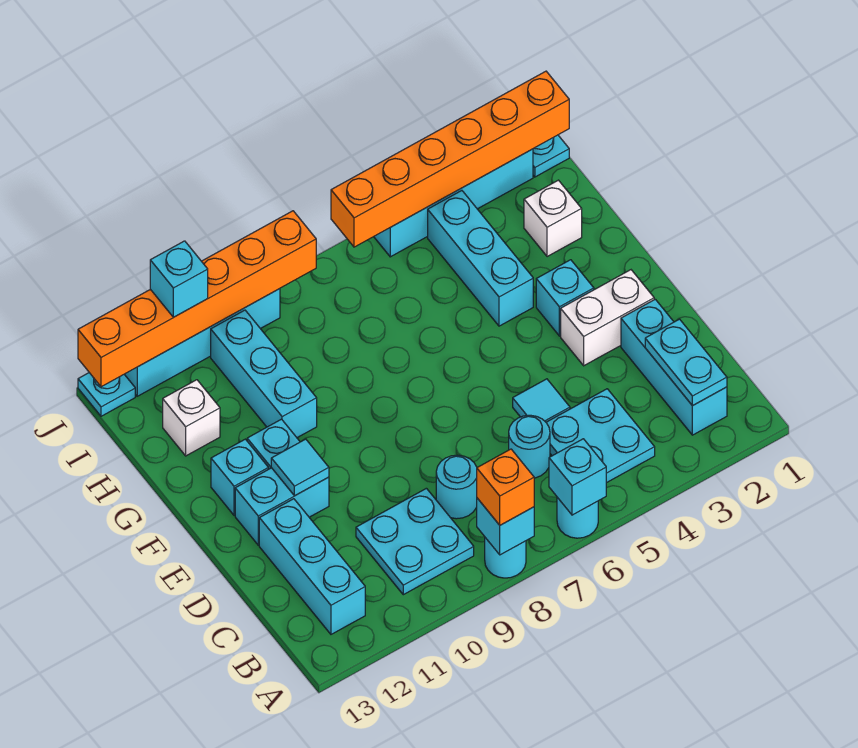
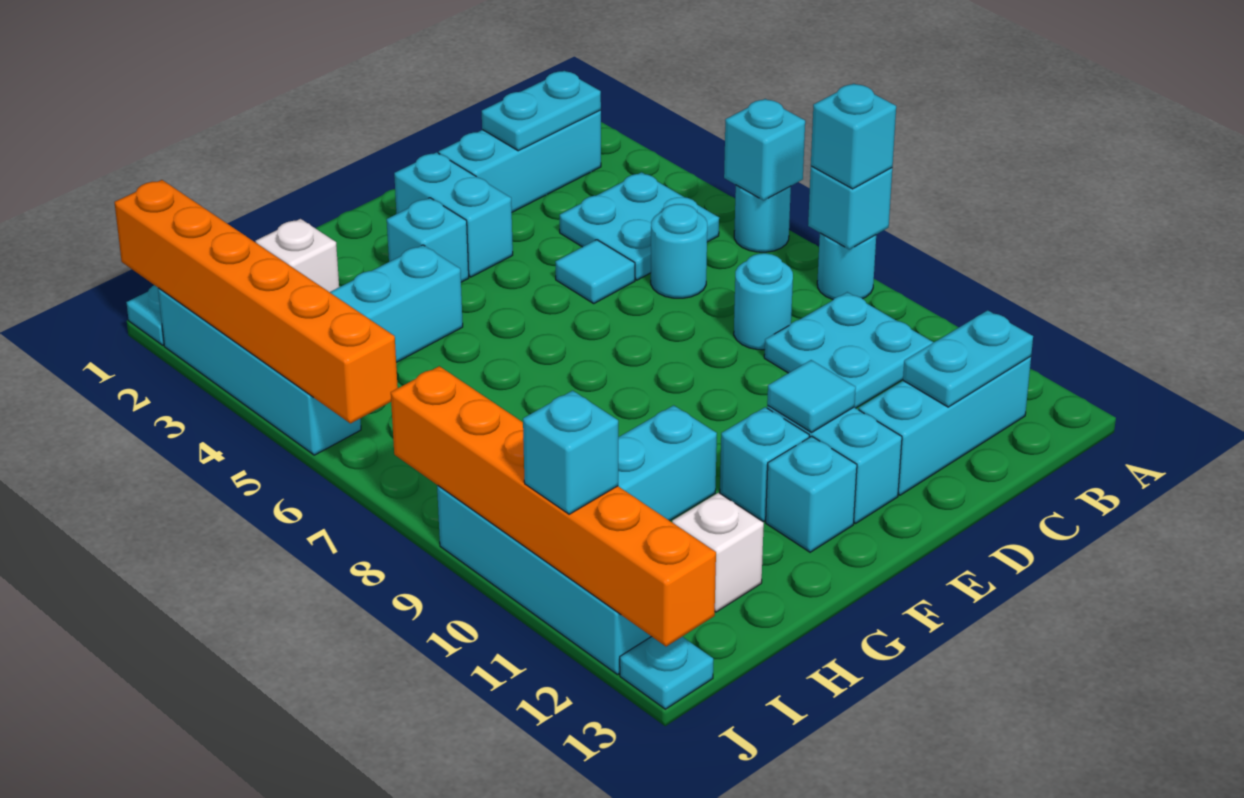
orange brick A8 level 3 -> cyan brick A8 level 3
none -> cyan plate B12:C12 level 2
white brick E2:E3 level 1 -> cyan brick E2:E3 level 1

